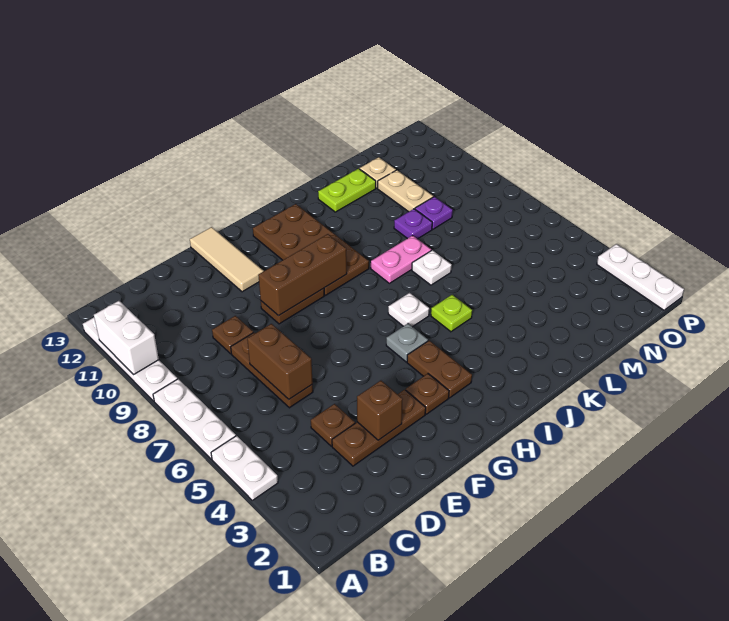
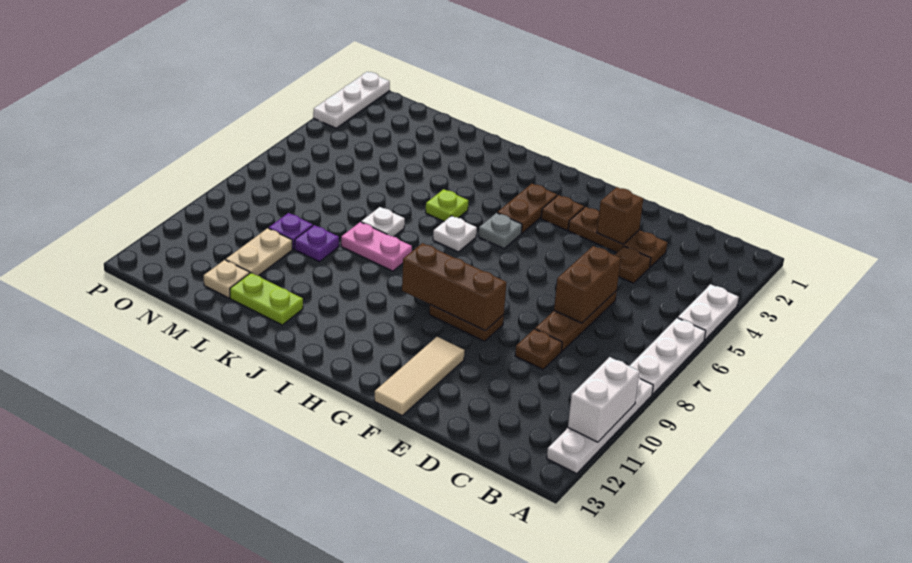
brown plate H9:I12 level 1 -> none

